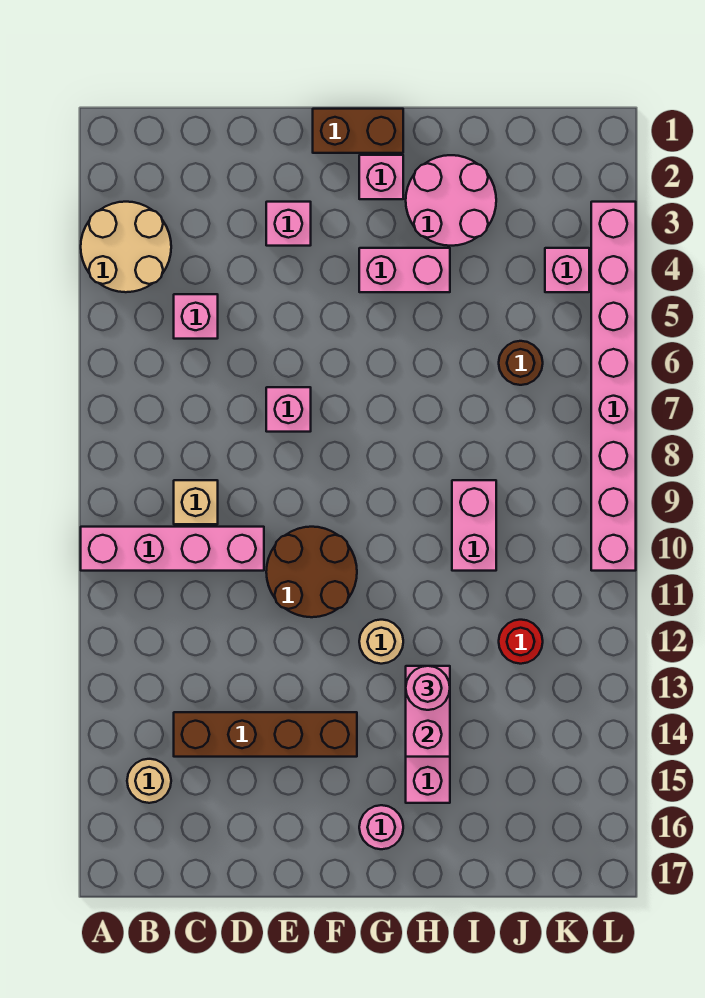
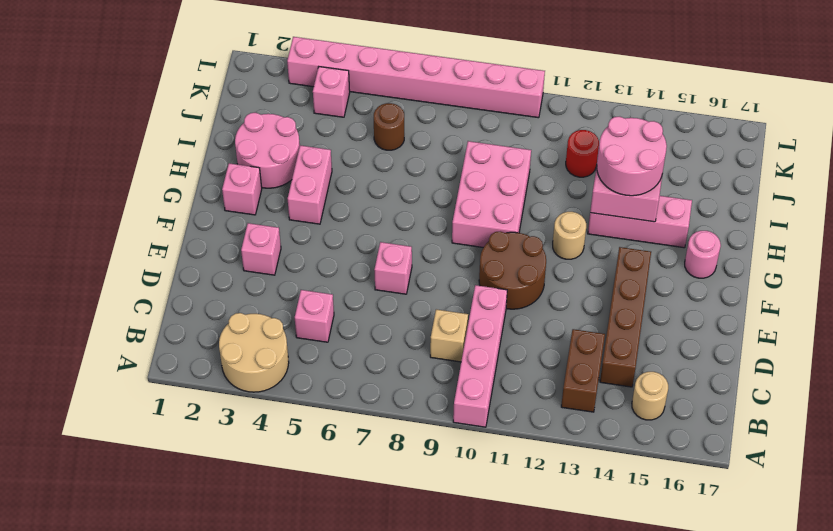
brown brick F1:G1 level 1 -> brown brick B13:C13 level 1
pink round brick H13 level 3 -> pink round brick H13:I14 level 3
pink brick I9:I10 level 1 -> pink brick G9:I10 level 1

